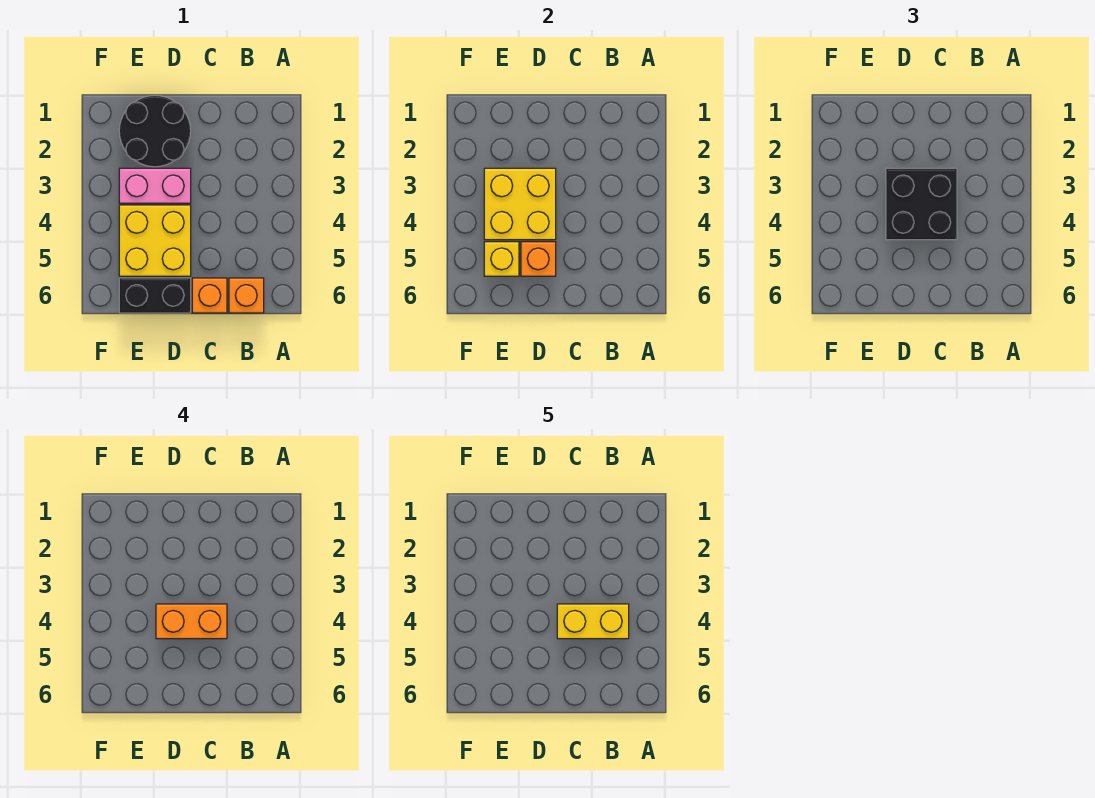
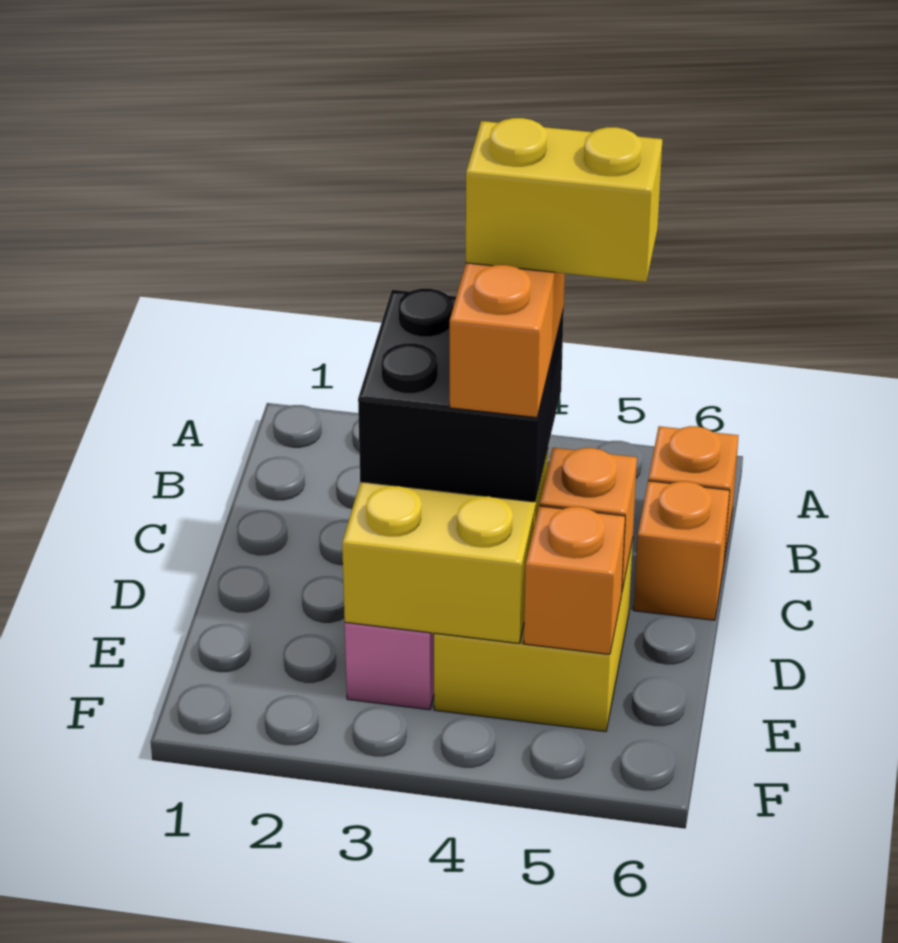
yellow brick B4:C4 level 5 -> yellow brick C4:C5 level 5
black round brick D1:E2 level 1 -> none
black brick D6:E6 level 1 -> none
yellow brick E5 level 2 -> orange brick E5 level 2

